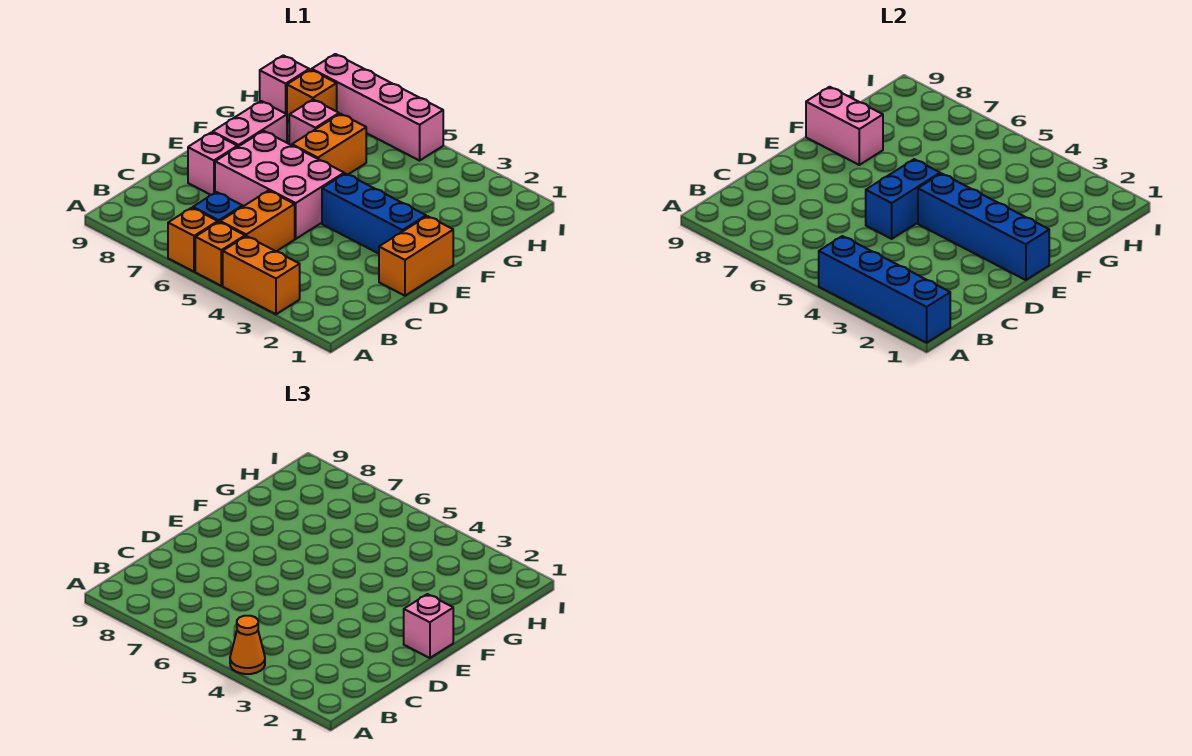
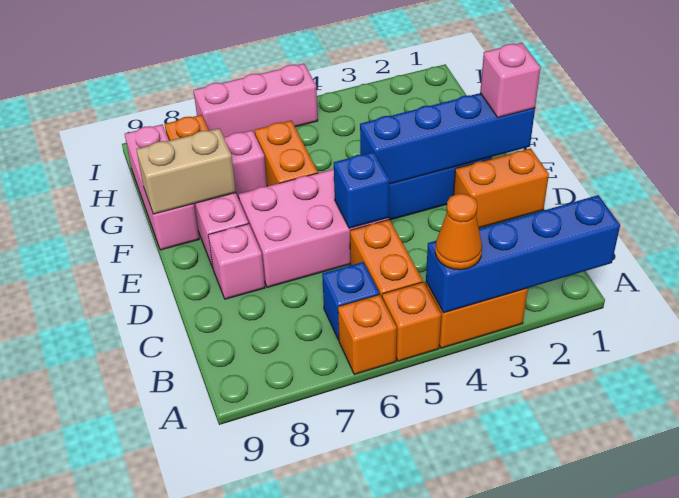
orange brick D1:E1 level 1 -> orange brick D1:D2 level 1
blue brick D5:E5 level 2 -> blue brick D5 level 2
pink brick F8:F9 level 2 -> tan brick F8:F9 level 2
pink brick H9 level 1 -> pink brick F9:H9 level 1
pink brick I5:I8 level 1 -> pink brick I5:I7 level 1

